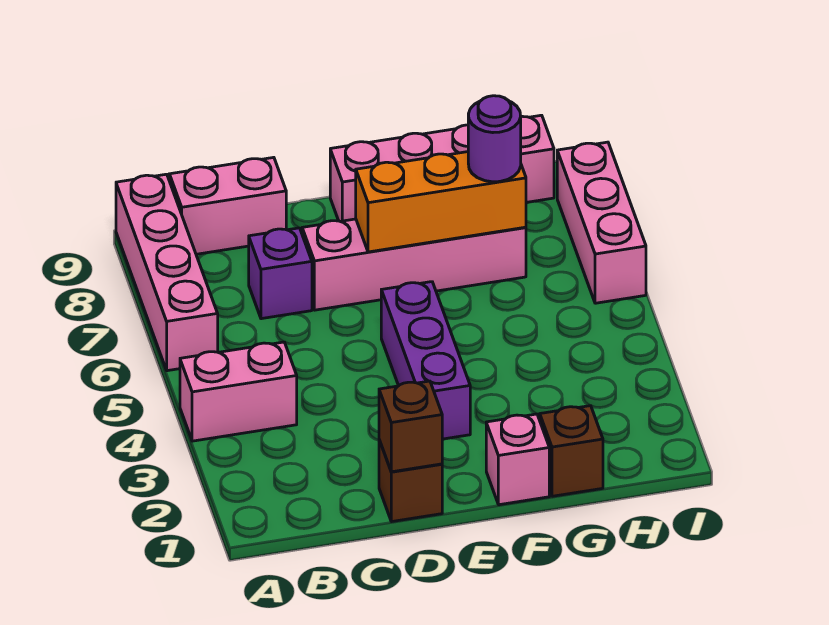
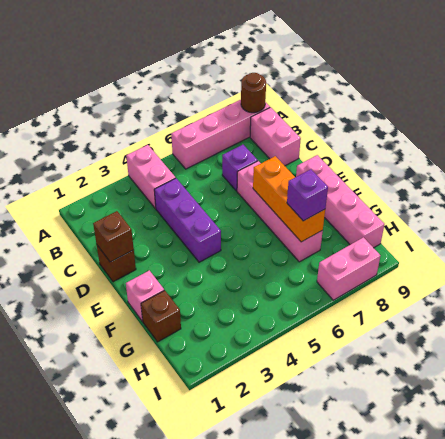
none -> brown round brick A9 level 2
purple brick E3:E5 level 1 -> purple brick C4:E4 level 1
purple round brick G7 level 3 -> purple brick G7 level 3
pink brick I6:I8 level 1 -> pink brick I7:I8 level 1

